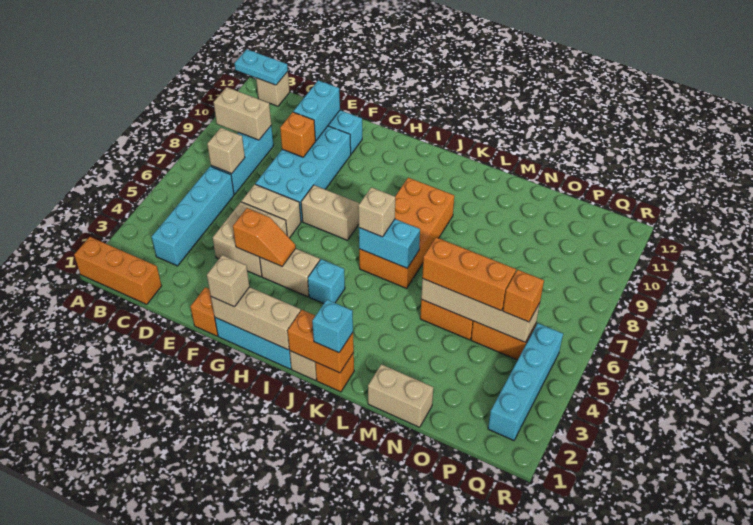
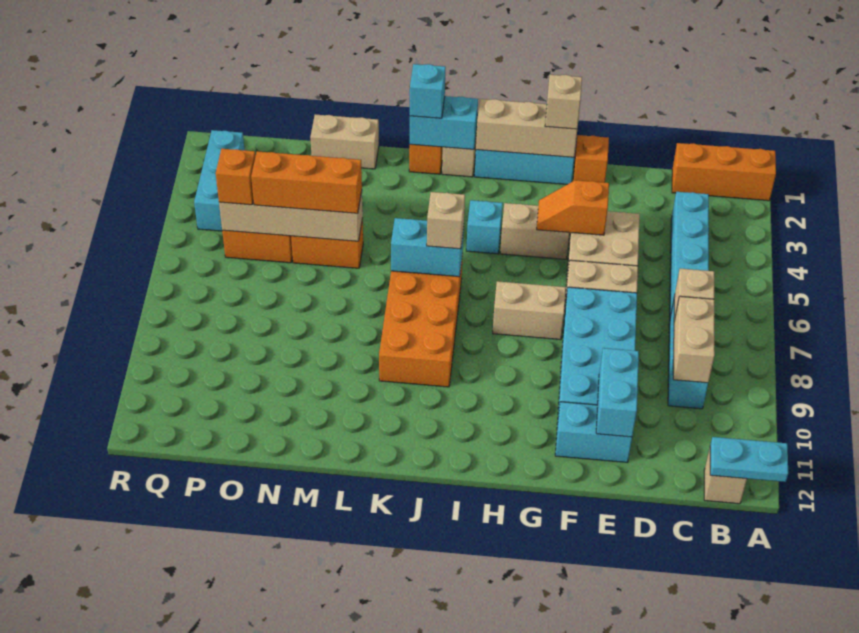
tan brick B9:C9 level 2 -> tan brick C8:C9 level 2
orange brick E9 level 2 -> none
orange brick J1:K1 level 2 -> cyan brick J1:K1 level 2
cyan brick Q2:Q5 level 1 -> cyan brick Q2:Q4 level 1

